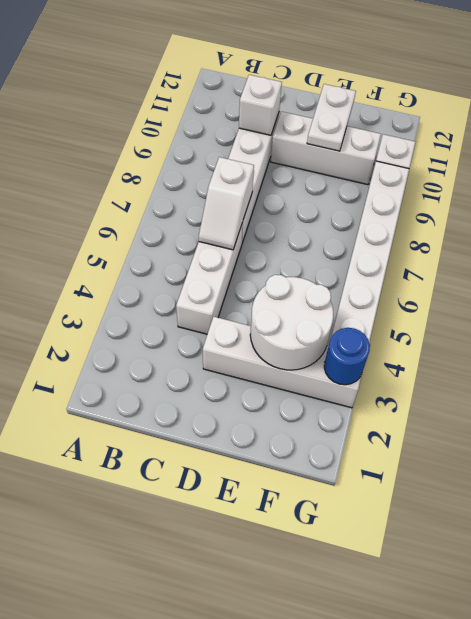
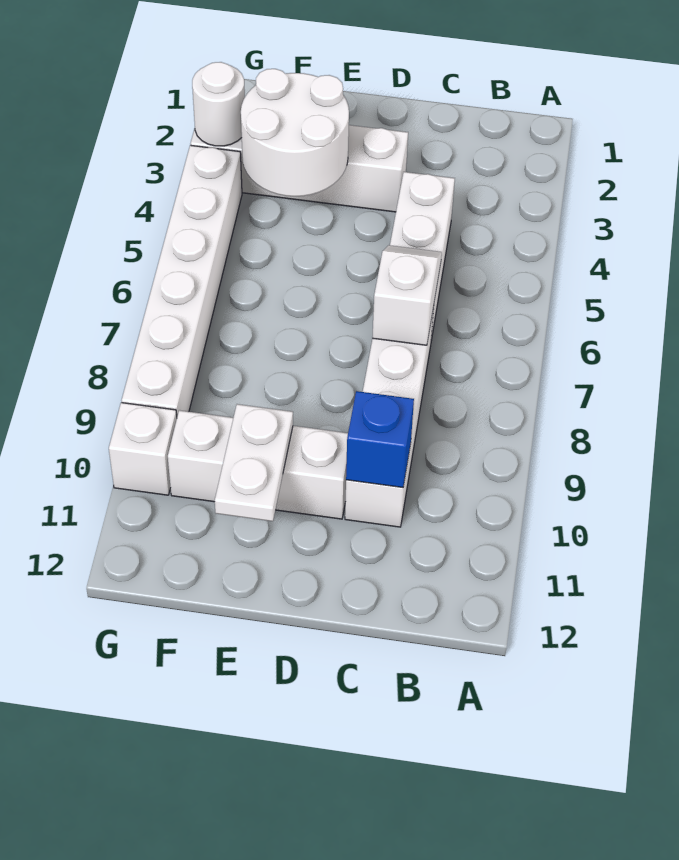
white brick C10 level 2 -> blue brick C10 level 2
blue round brick G3 level 2 -> white round brick G3 level 2

